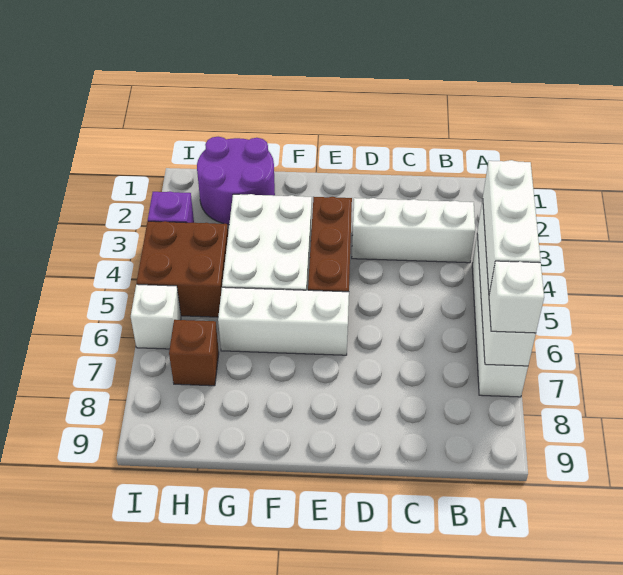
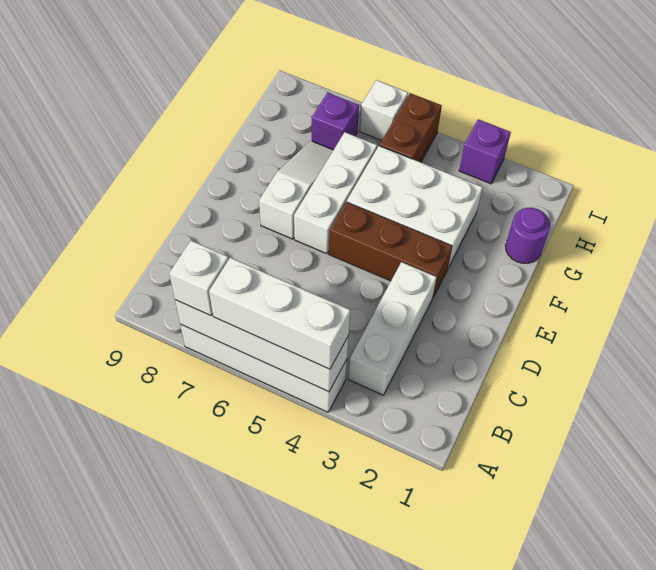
none -> white slope E7:G7 level 1 top E
purple round brick G1:H2 level 1 -> purple round brick G1 level 1
brown brick H4:I5 level 1 -> brown brick H5:I5 level 1
brown brick H7 level 1 -> purple brick H7 level 1

